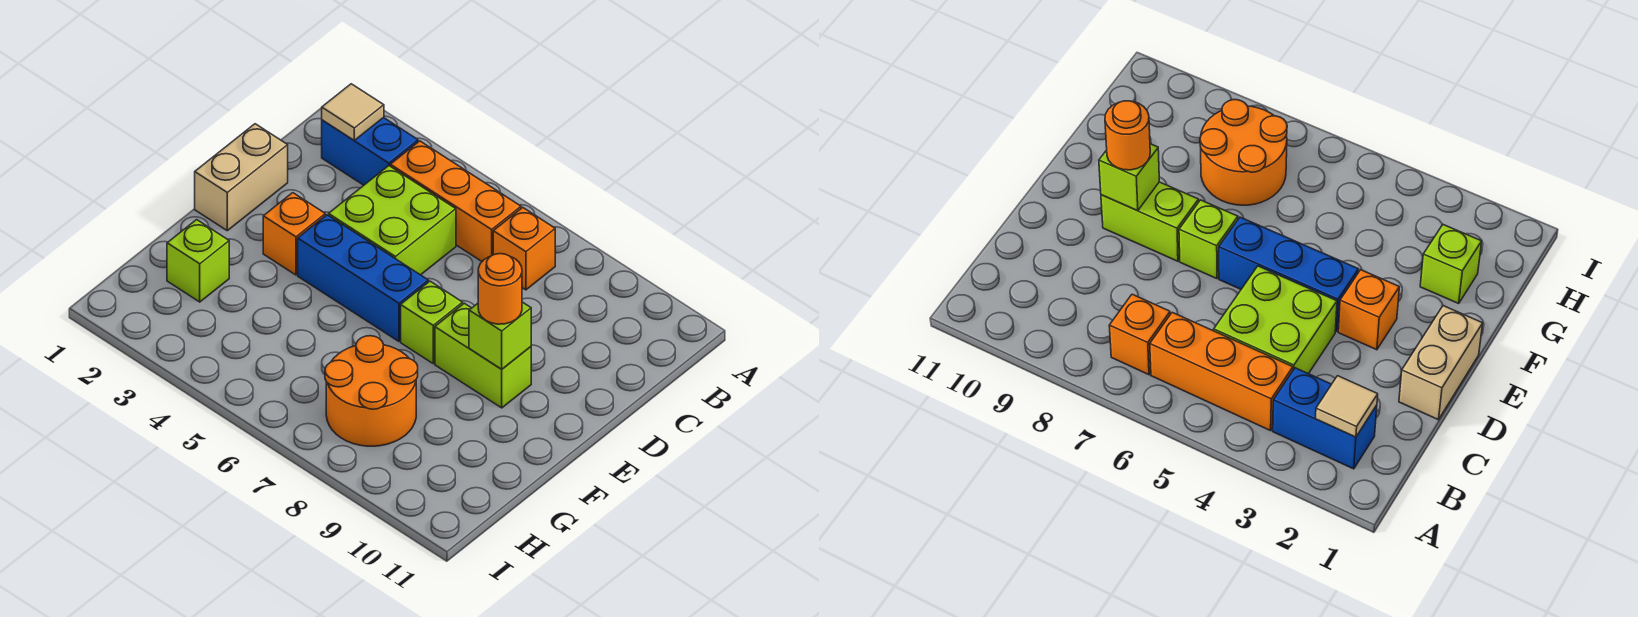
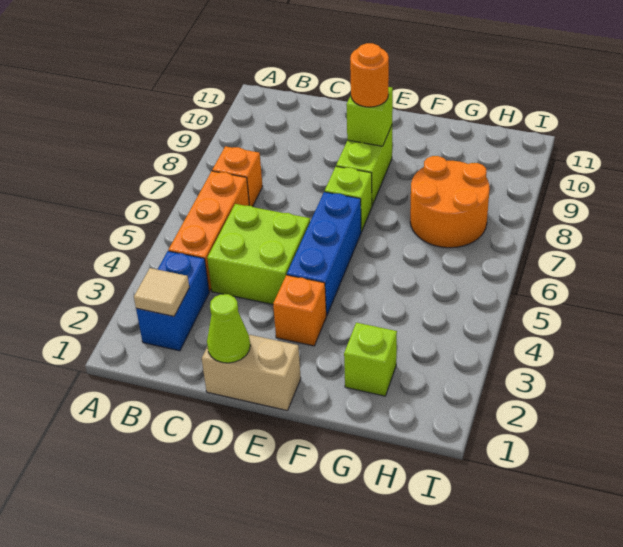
none -> lime cone D1 level 2

